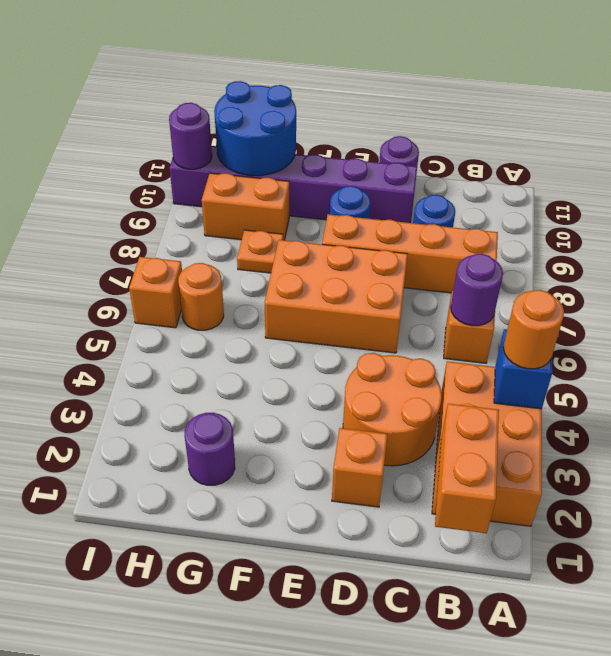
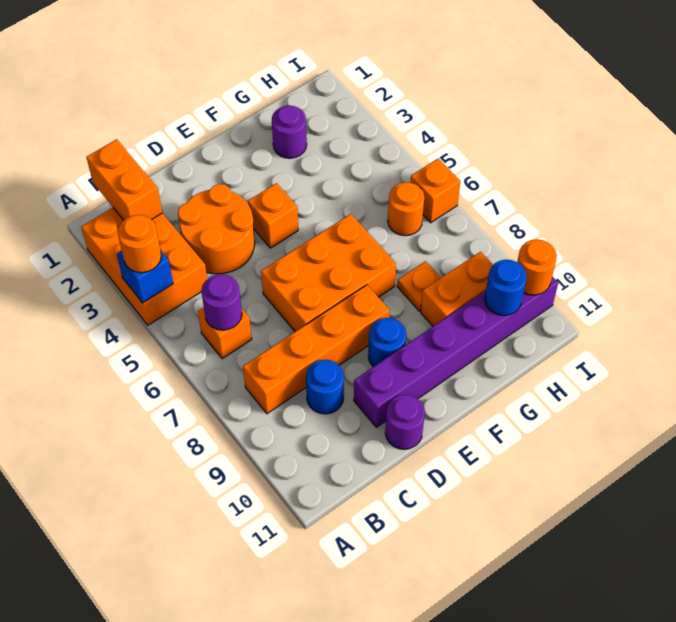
orange brick D2 level 1 -> orange brick E4 level 1
blue round brick G10:H11 level 2 -> blue round brick H10 level 2
purple round brick I10 level 2 -> orange round brick I10 level 2

